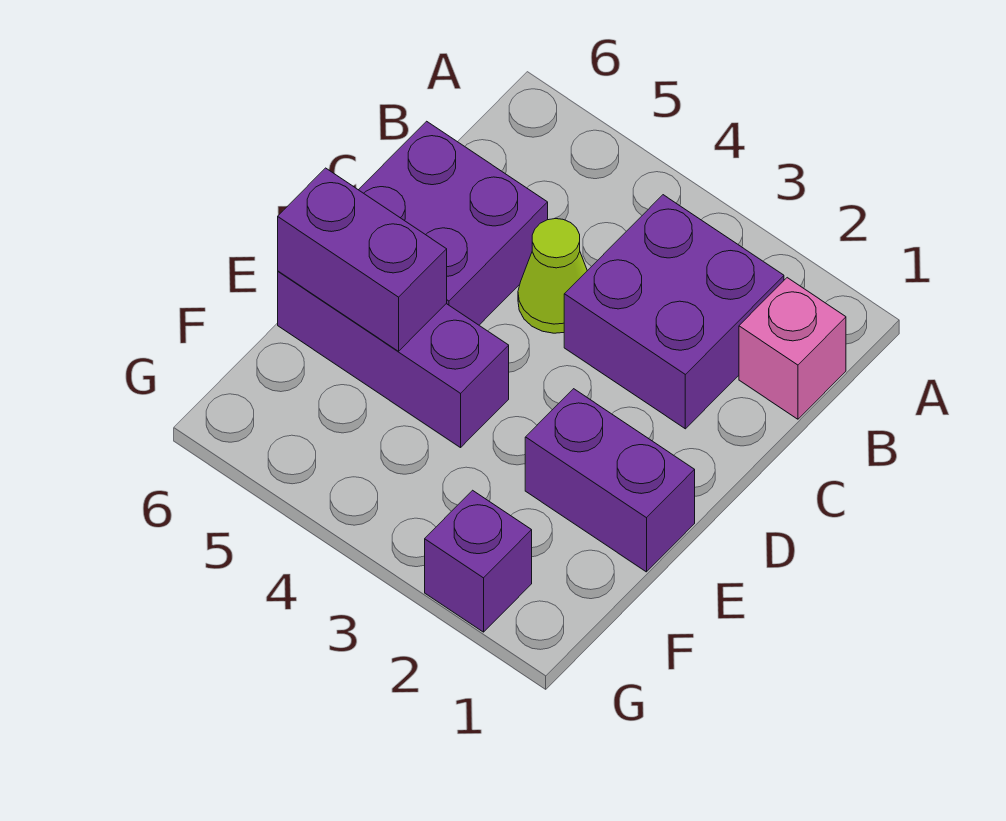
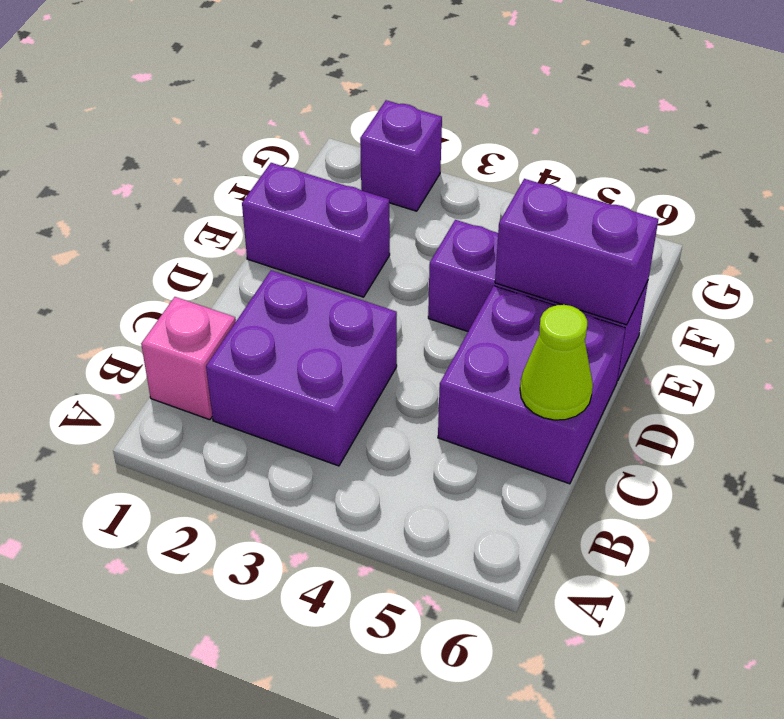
lime cone C4 level 1 -> lime cone C6 level 2

